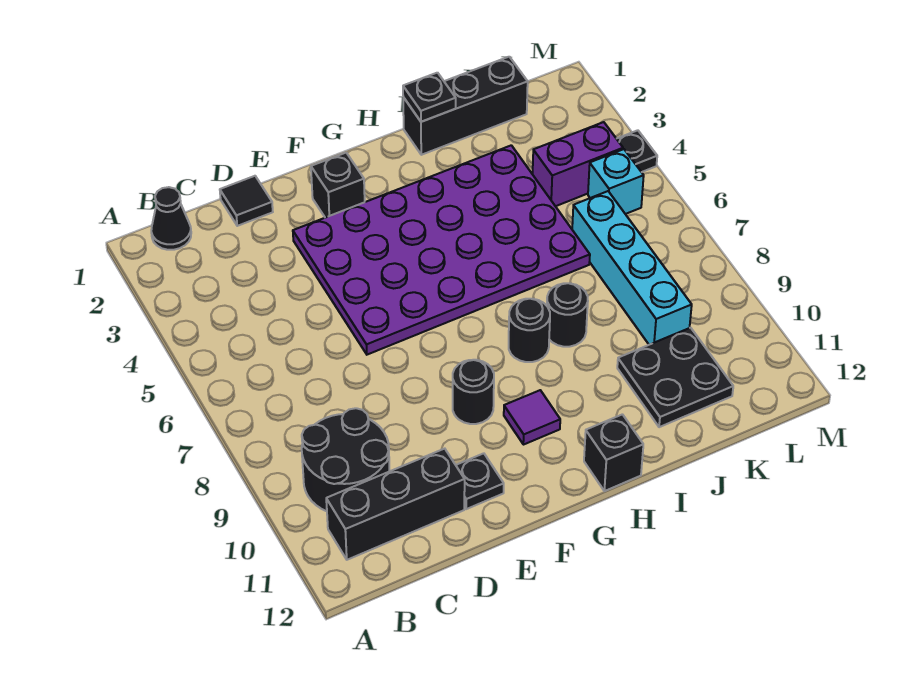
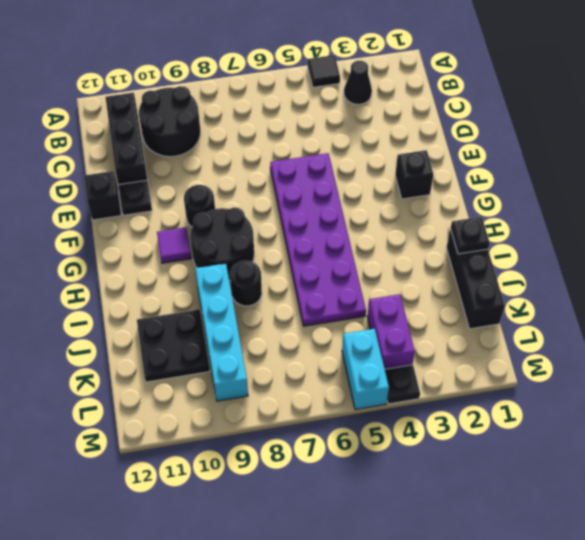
black cone B1 level 1 -> black cone B3 level 1
black tile D1 level 1 -> black tile A4 level 1
purple plate E3:J6 level 1 -> purple plate E5:J6 level 1
black round brick H8 level 1 -> black round brick G8:H9 level 1
black brick H12 level 1 -> black brick E12 level 1
cyan brick K6:K9 level 1 -> cyan brick I9:L9 level 1
cyan brick L5 level 1 -> cyan brick L5:M5 level 1

